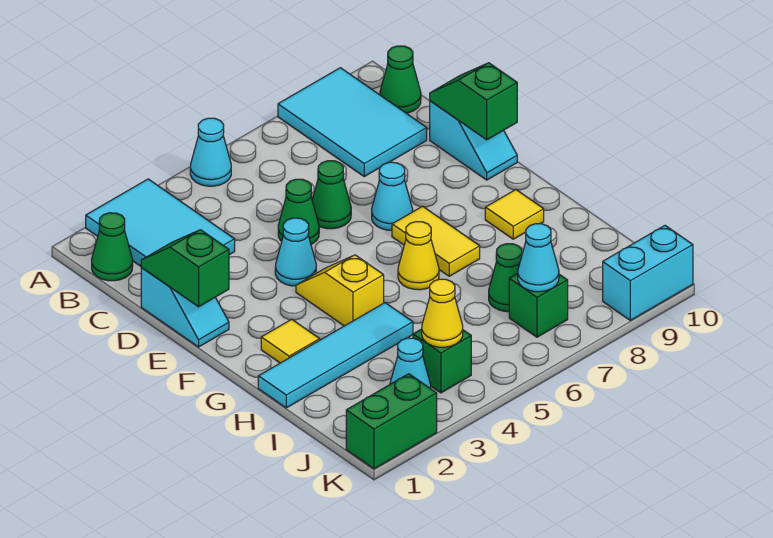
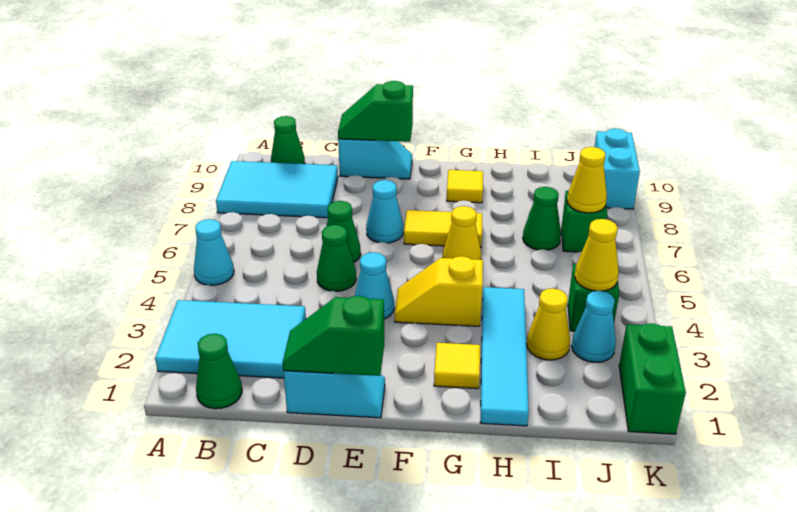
none -> yellow cone I3 level 1
cyan cone J7 level 2 -> yellow cone J7 level 2

